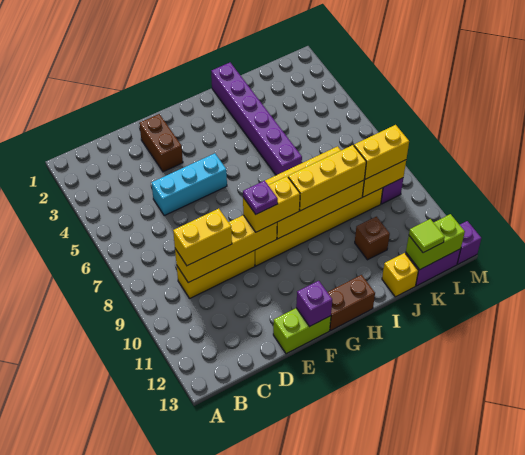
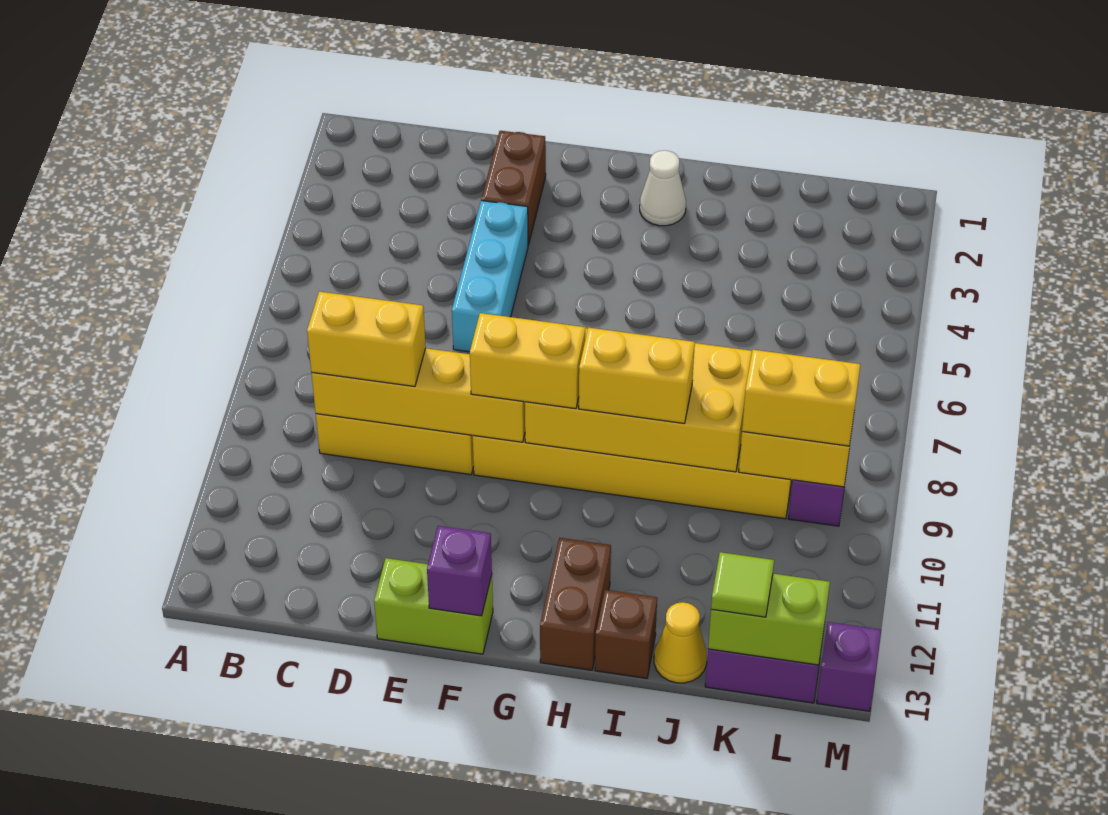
cyan brick D5:F5 level 1 -> cyan brick E4:E6 level 1
purple plate F9 level 4 -> none
brown brick G13:H13 level 1 -> brown brick H12:H13 level 1
none -> white cone H2 level 1
yellow brick H9:J9 level 3 -> yellow brick H9:I9 level 3
purple brick I1:I6 level 1 -> none
brown brick J11 level 1 -> brown brick I13 level 1
yellow brick J13 level 1 -> yellow cone J13 level 1

